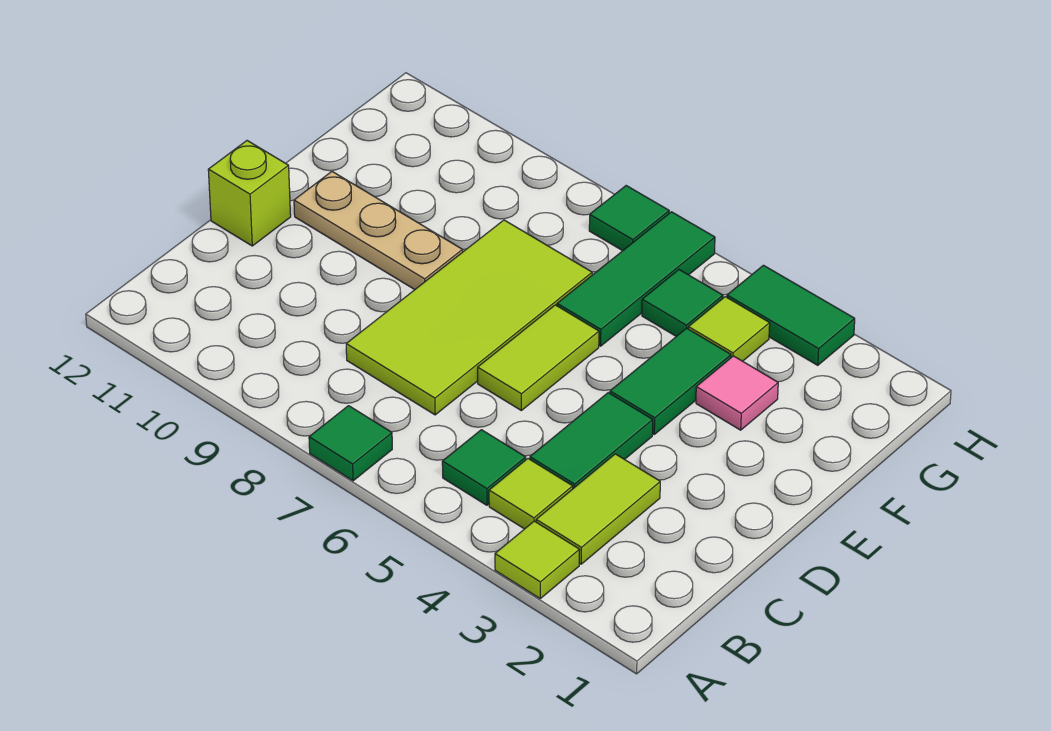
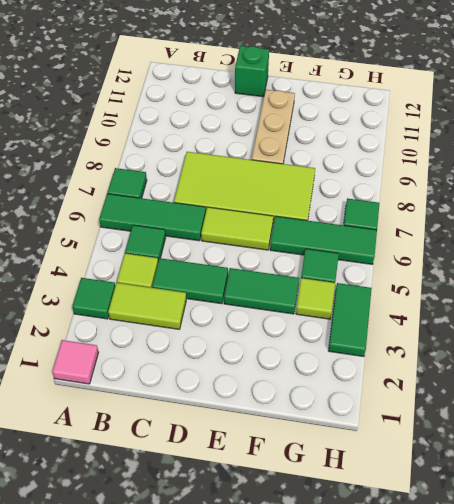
lime tile A3 level 1 -> green tile A3 level 1
none -> green tile A6:C6 level 1
lime brick D12 level 1 -> green brick D12 level 1
pink tile F3 level 1 -> pink tile A1 level 1

